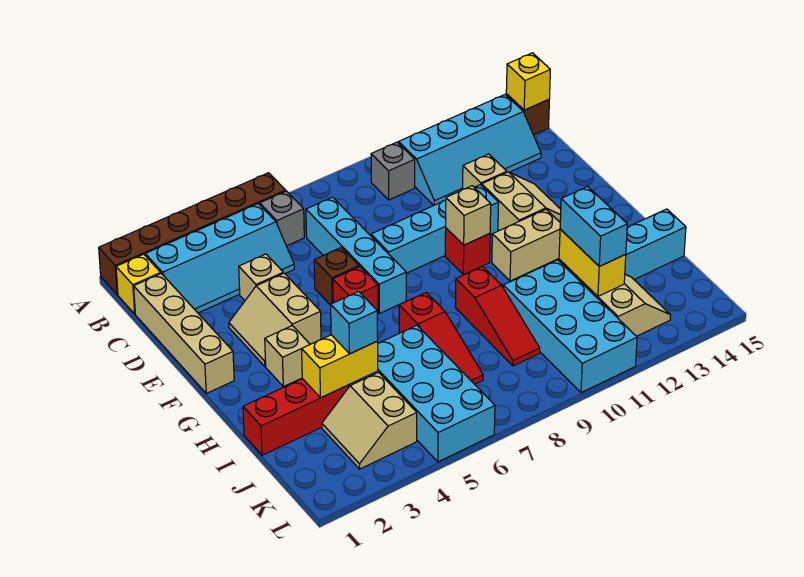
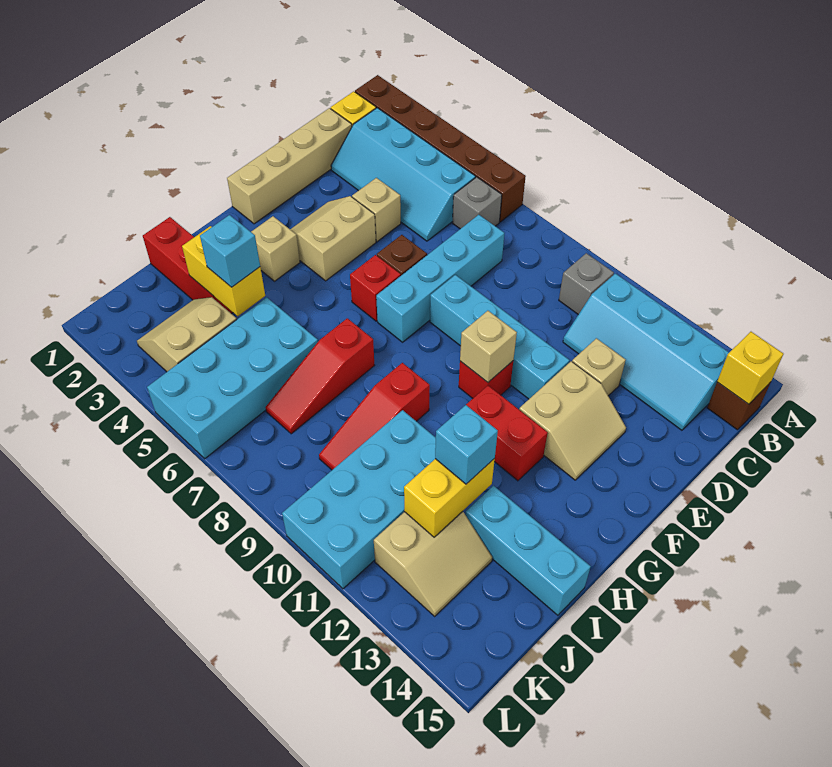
tan brick G11:G12 level 1 -> red brick G11:G12 level 1
cyan brick I12:J12 level 3 -> cyan brick I12 level 3

